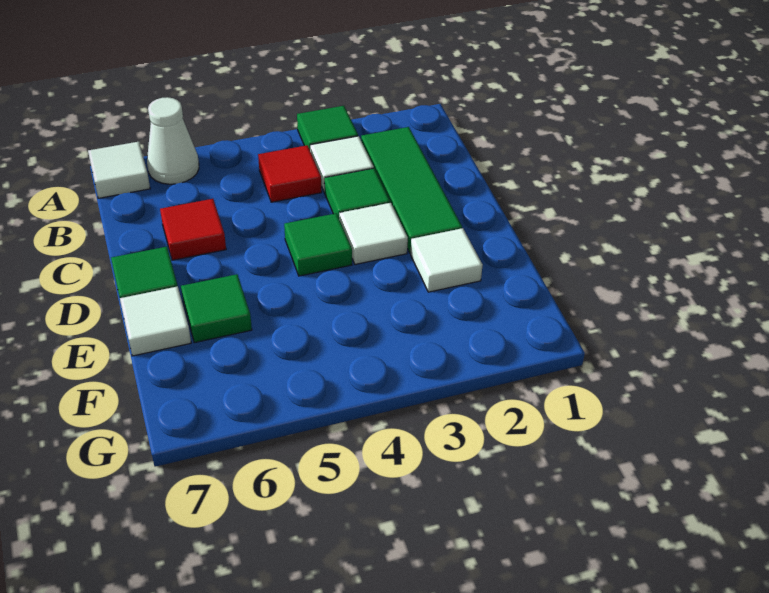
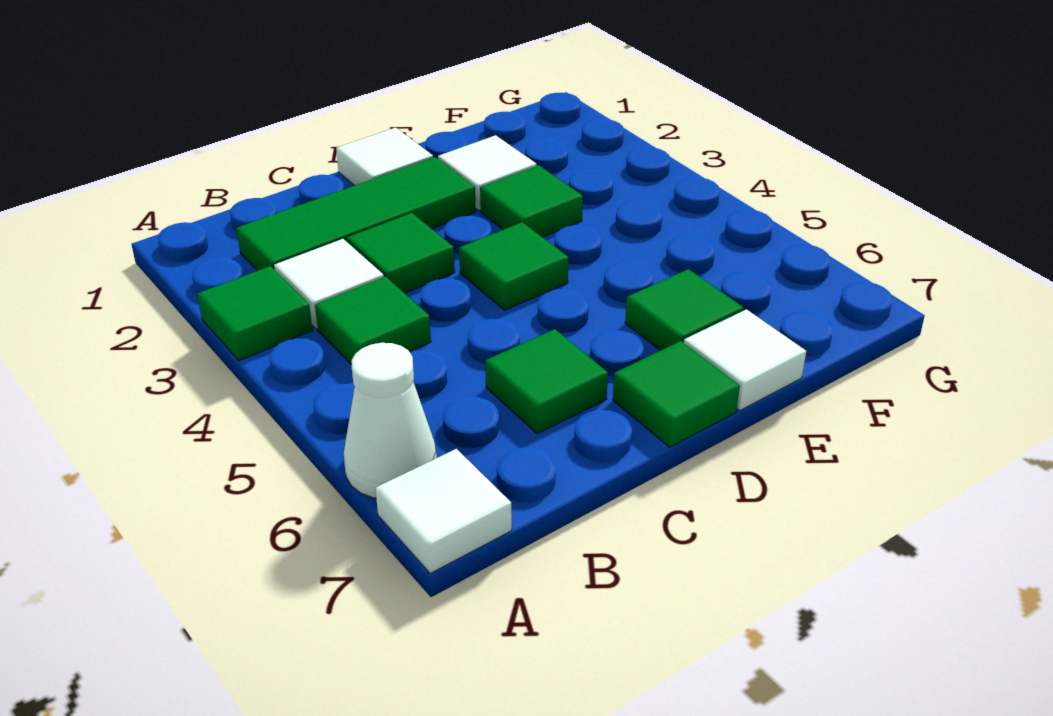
red tile B4 level 1 -> green tile B4 level 1
red tile C6 level 1 -> green tile C6 level 1
white tile D3 level 1 -> white tile D1 level 1
none -> green tile E3 level 1

